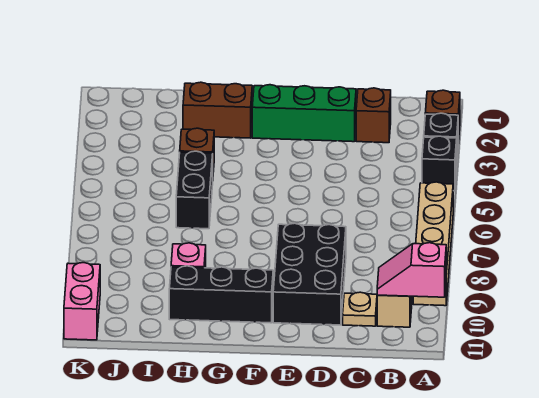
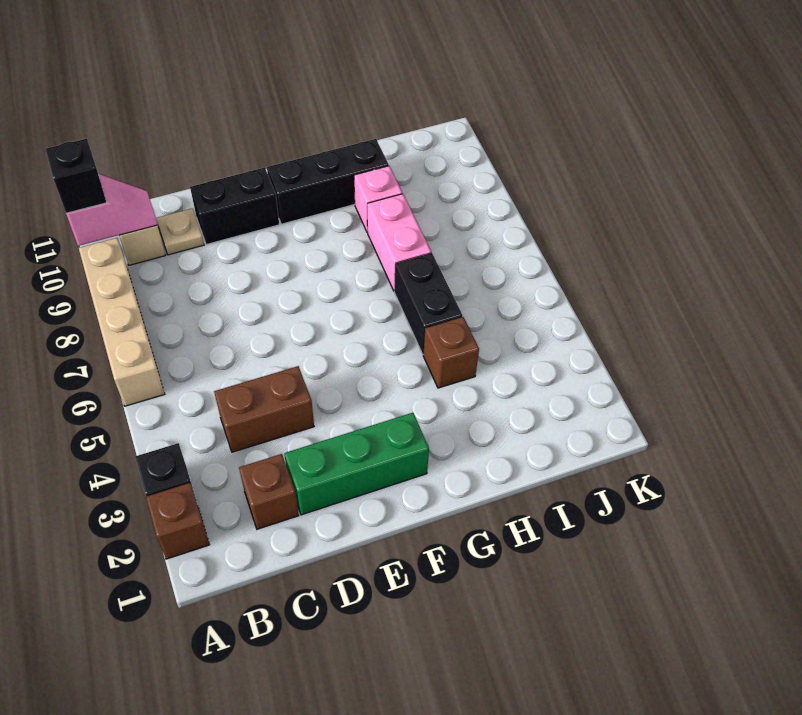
black brick A4 level 1 -> black brick A10 level 3
black brick D8:E10 level 1 -> black brick D10:E10 level 1
brown brick G2:H2 level 1 -> brown brick C4:D4 level 1
pink brick K10:K11 level 1 -> pink brick H7:H8 level 1

